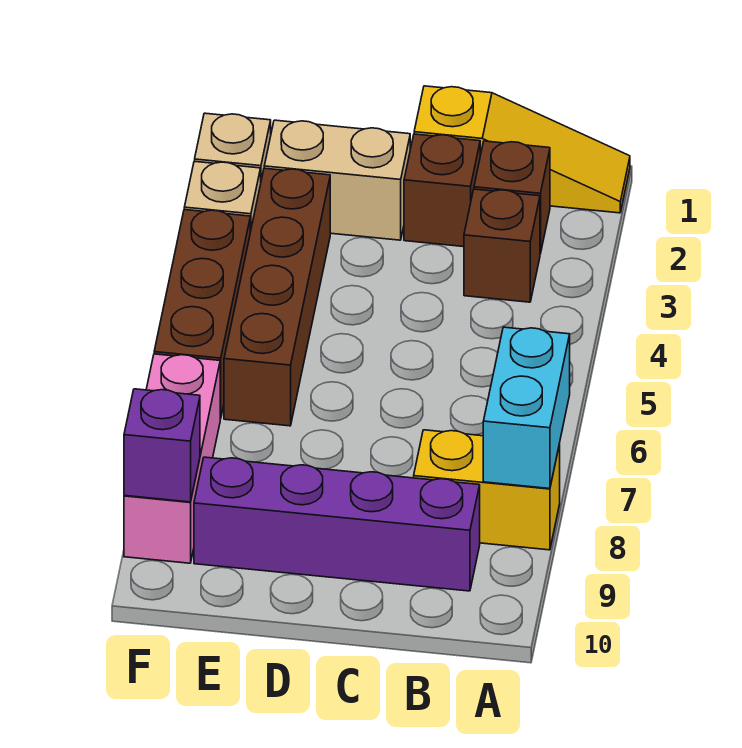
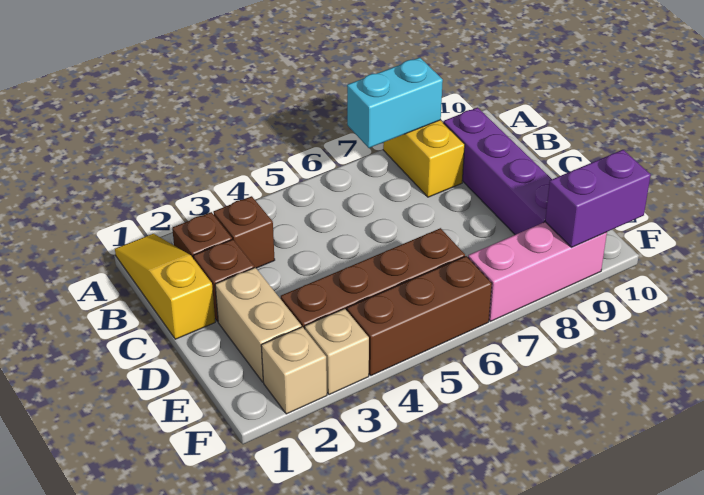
purple brick F9 level 2 -> purple brick F9:F10 level 2

